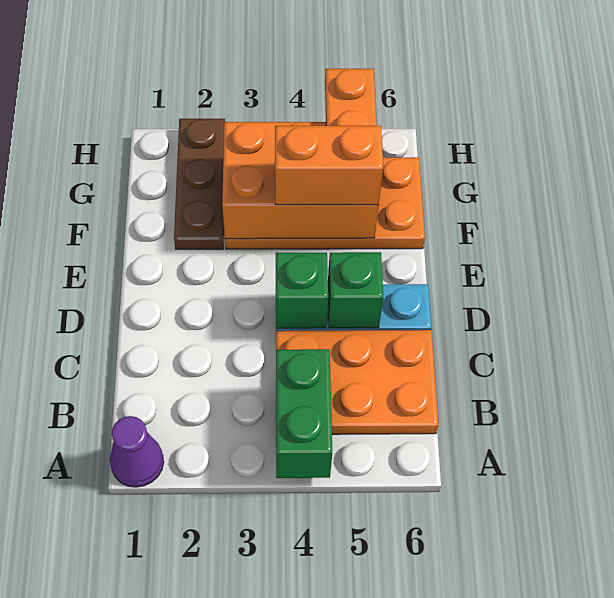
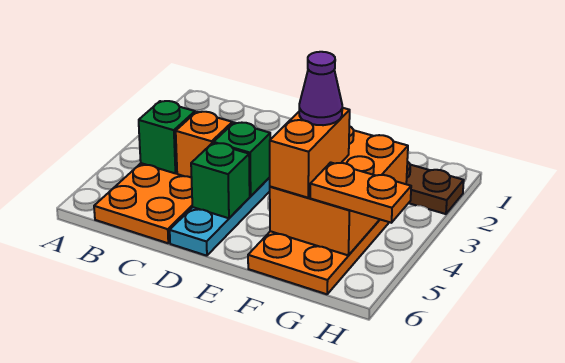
purple cone A1 level 1 -> purple cone F4 level 4
green brick A4:B4 level 2 -> green brick B4 level 2
none -> orange brick C4 level 2

